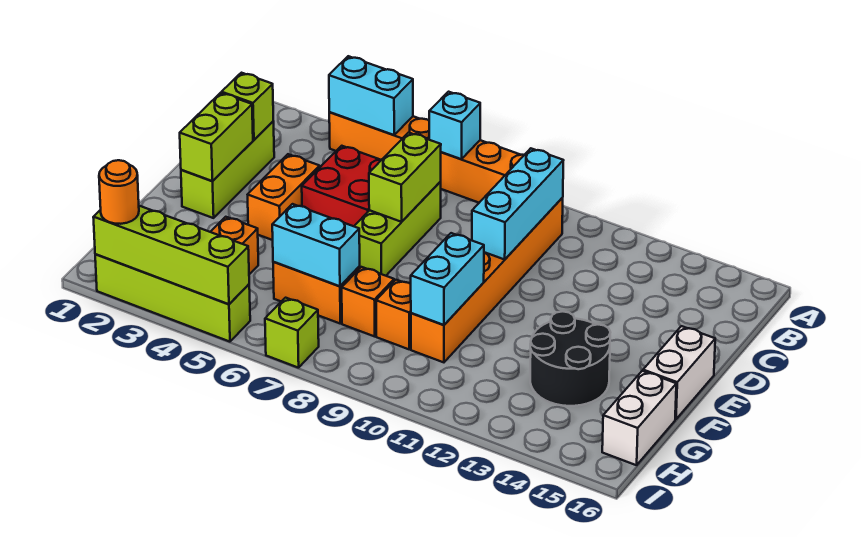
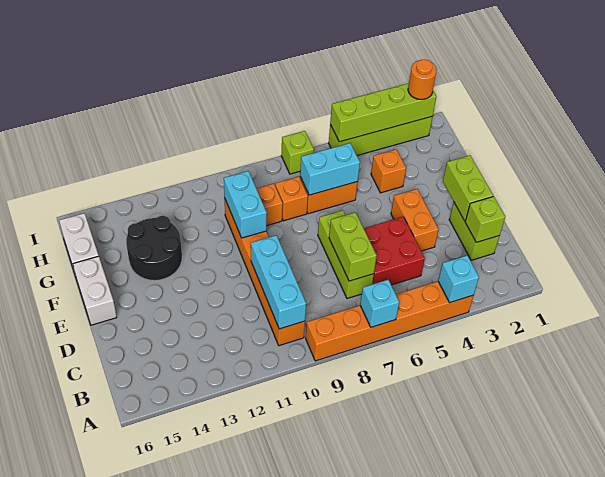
cyan brick A4:A5 level 2 -> cyan brick A4 level 2
lime brick C2:E2 level 1 -> lime brick C2:D2 level 1

